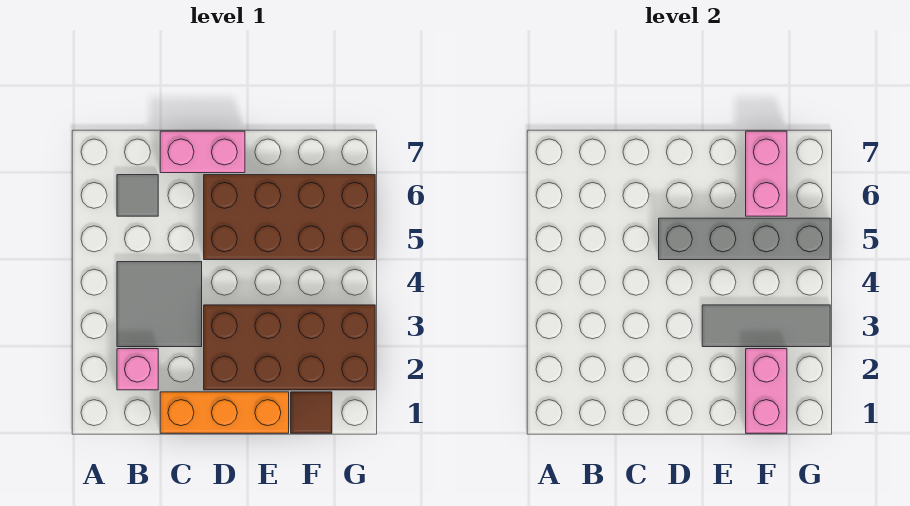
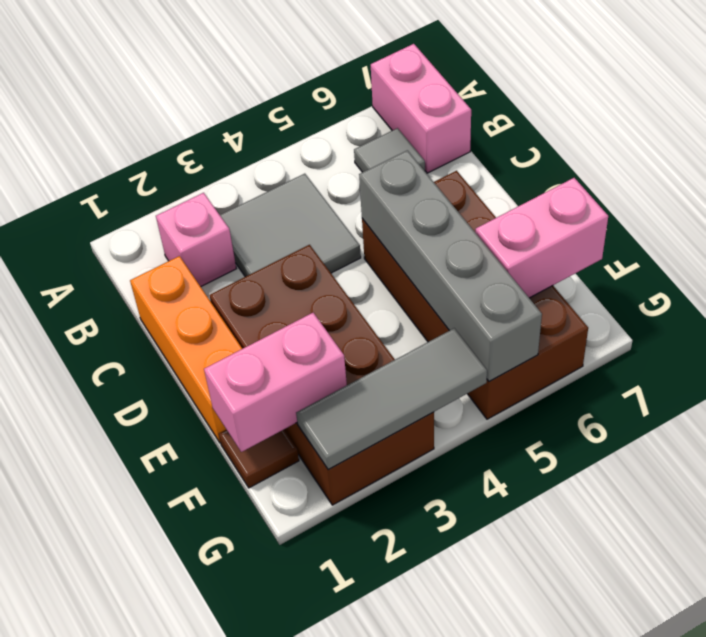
pink brick C7:D7 level 1 -> pink brick A7:B7 level 1
grey tile E3:G3 level 2 -> grey tile G2:G4 level 2

